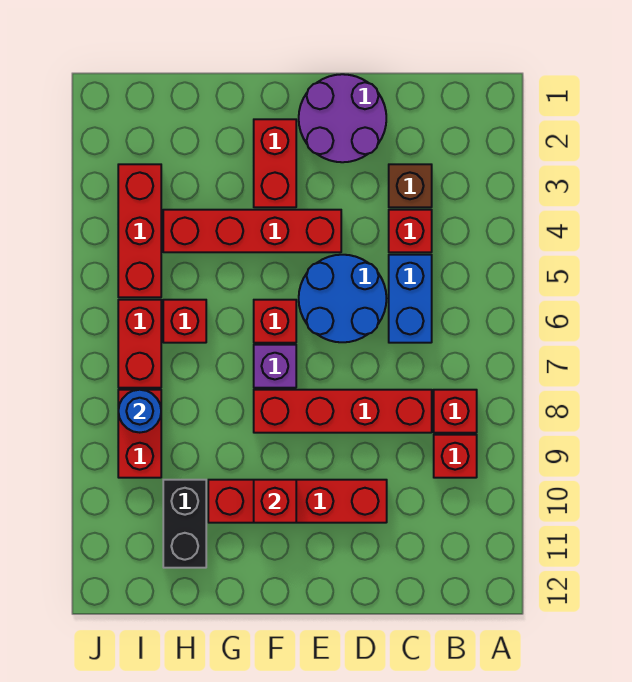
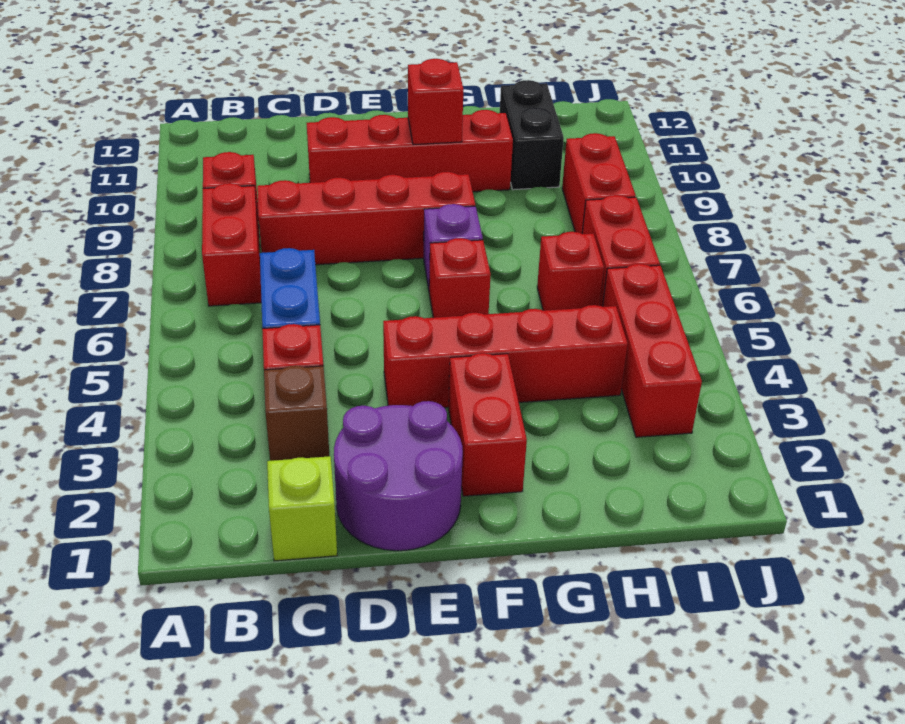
red brick B8 level 1 -> red brick B7:B8 level 1
none -> lime brick C1 level 1
blue round brick D5:E6 level 1 -> none
blue round brick I8 level 2 -> none

